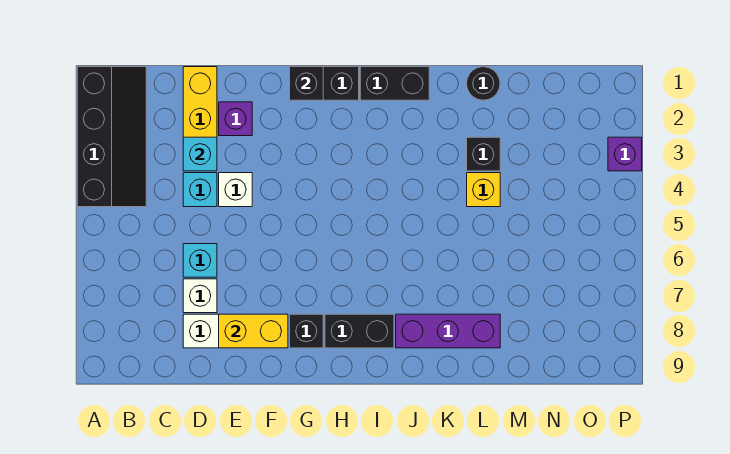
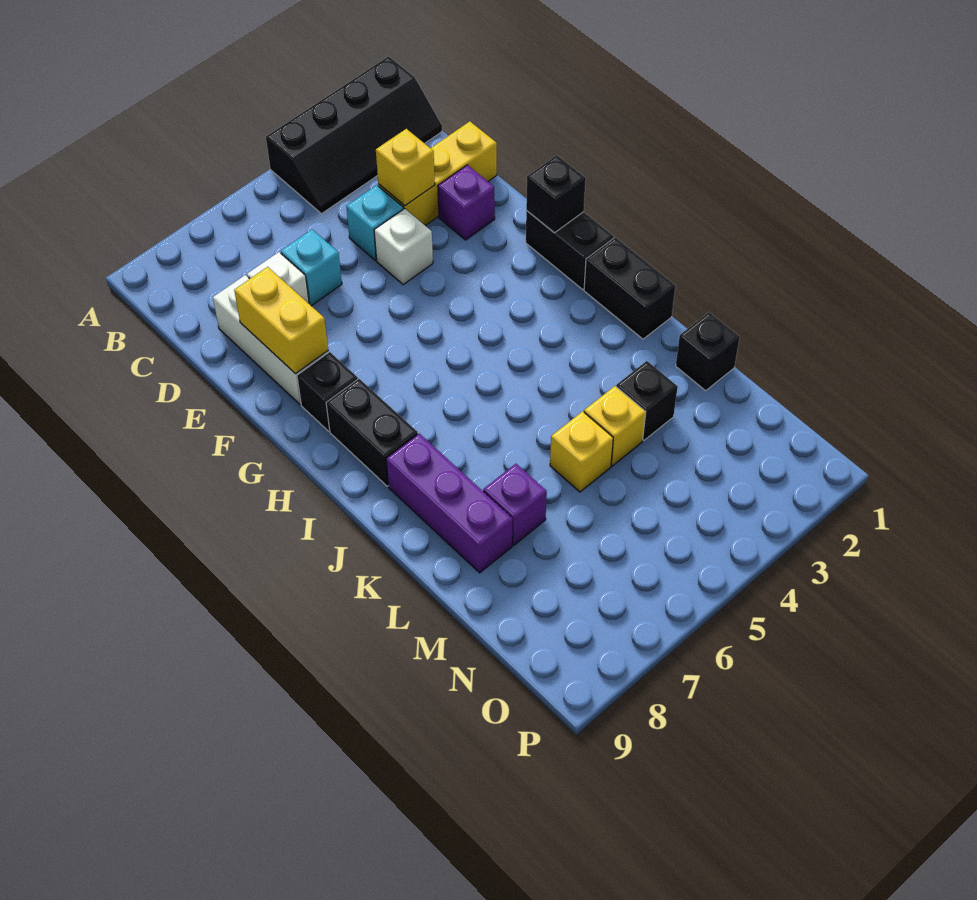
cyan brick D3 level 2 -> yellow brick D3 level 2
black round brick L1 level 1 -> black brick L1 level 1
none -> yellow brick L5 level 1
purple brick P3 level 1 -> purple brick L7 level 1

